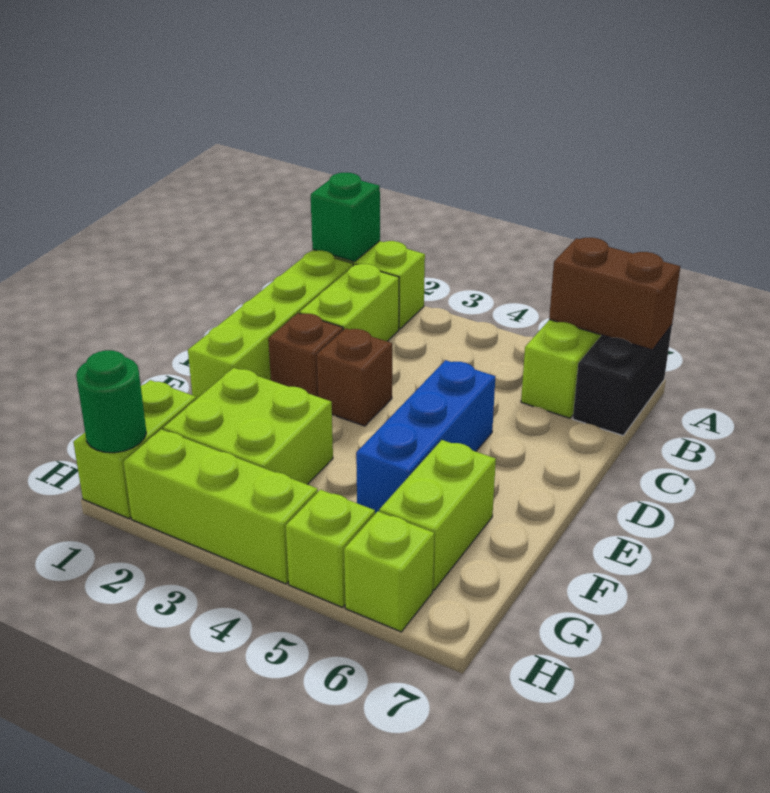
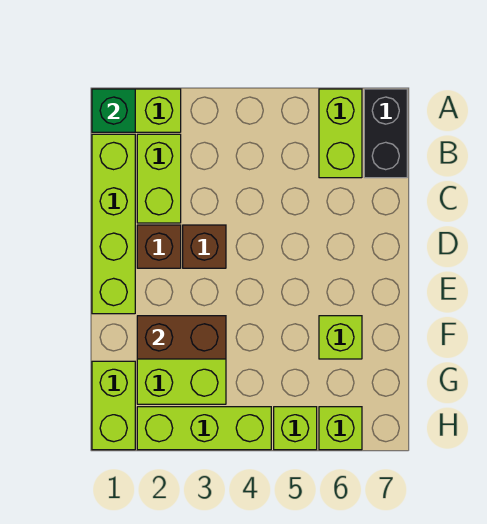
brown brick A6:A7 level 2 -> brown brick F2:F3 level 2
blue brick D5:F5 level 1 -> none
lime brick F6:G6 level 1 -> lime brick F6 level 1
green round brick H1 level 2 -> none

